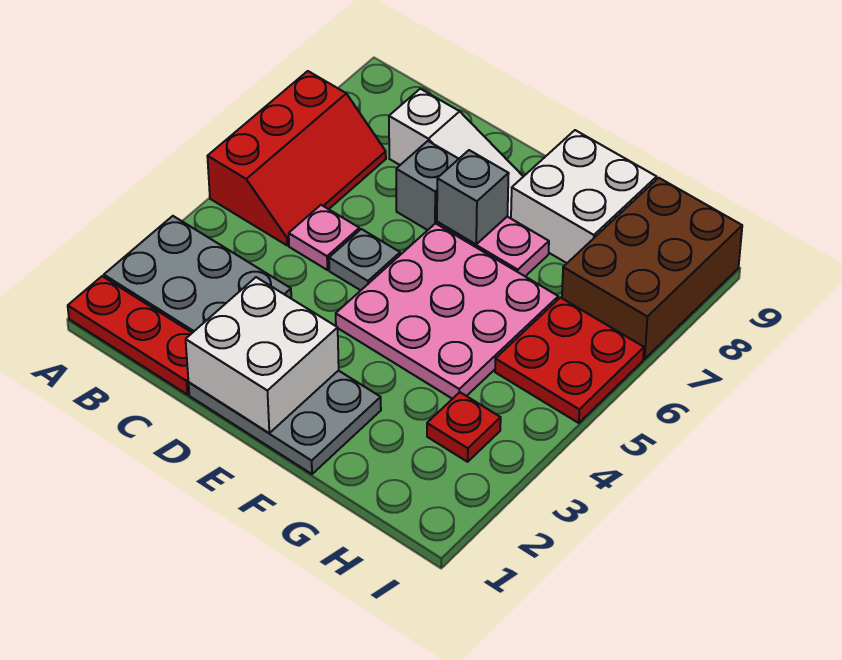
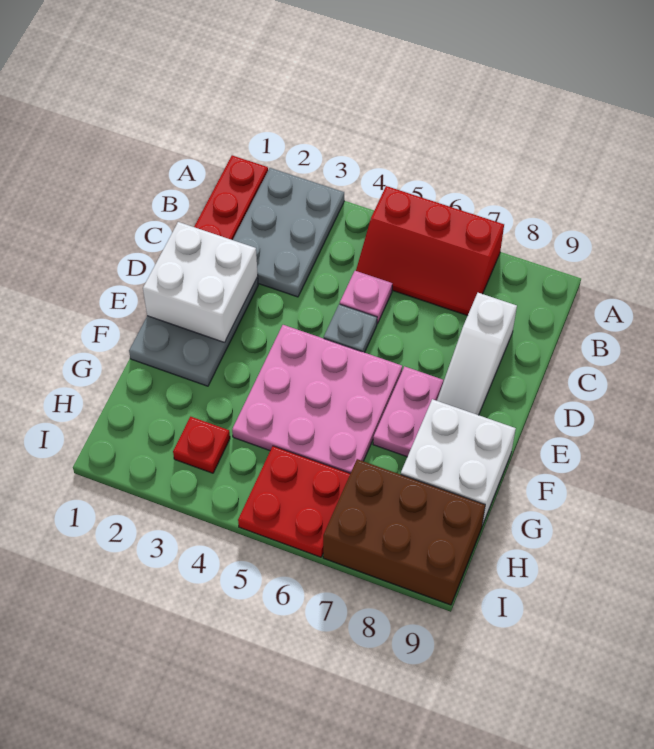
grey brick D7 level 1 -> none
grey brick E7 level 2 -> none

